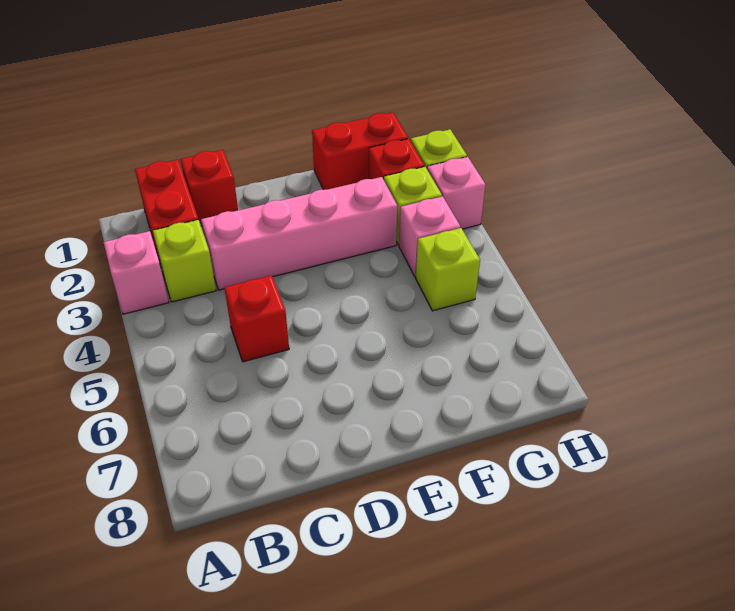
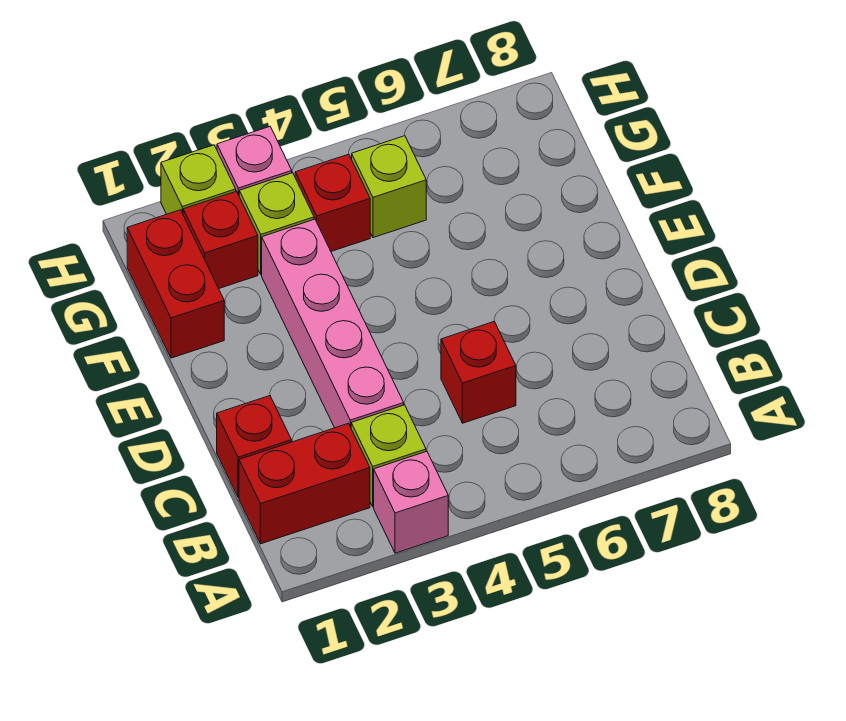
pink brick G4 level 1 -> red brick G4 level 1

